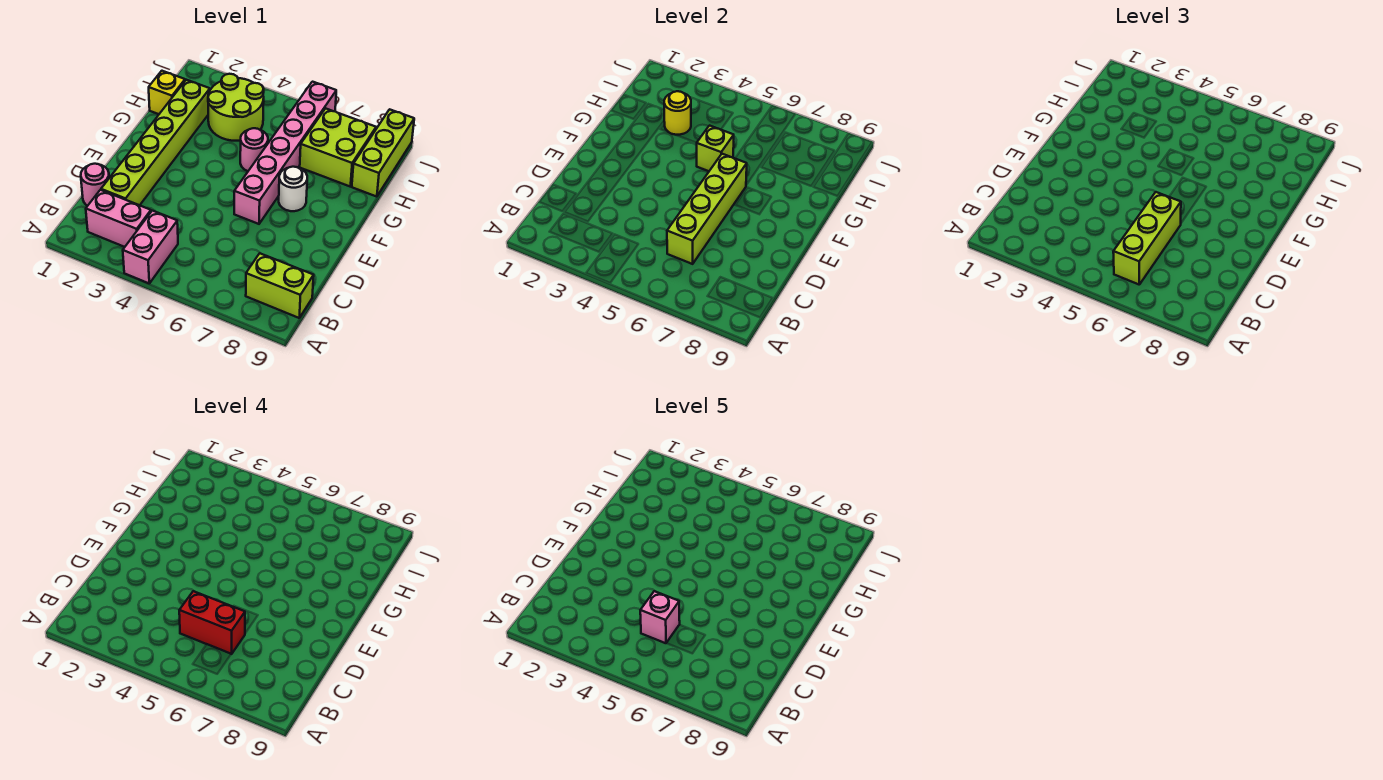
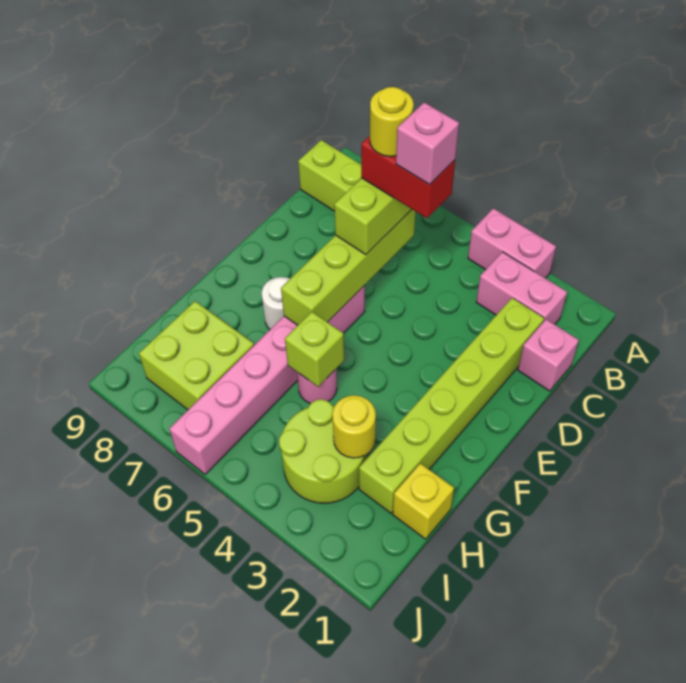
pink brick A4:B4 level 1 -> pink brick A3:A4 level 1
pink round brick C1 level 1 -> pink brick C1 level 1
none -> yellow round brick C6 level 5
lime brick H9:J9 level 1 -> none

